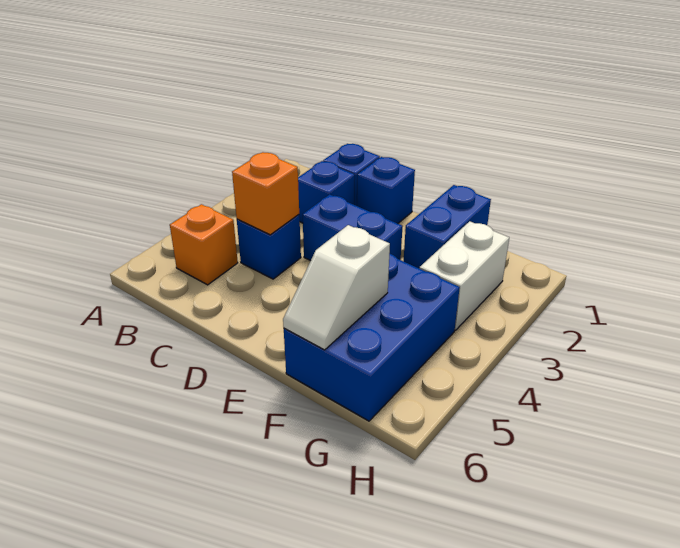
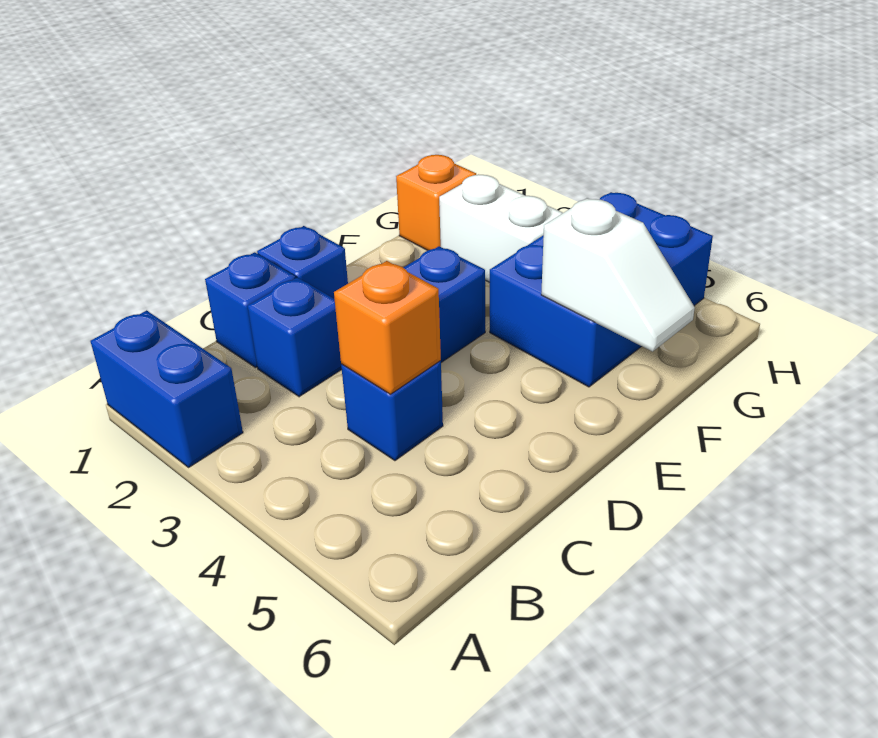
orange brick B5 level 1 -> orange brick G1 level 1
blue brick F1:F2 level 1 -> blue brick A1:A2 level 1
blue brick F4:G6 level 1 -> blue brick F4:H5 level 1

